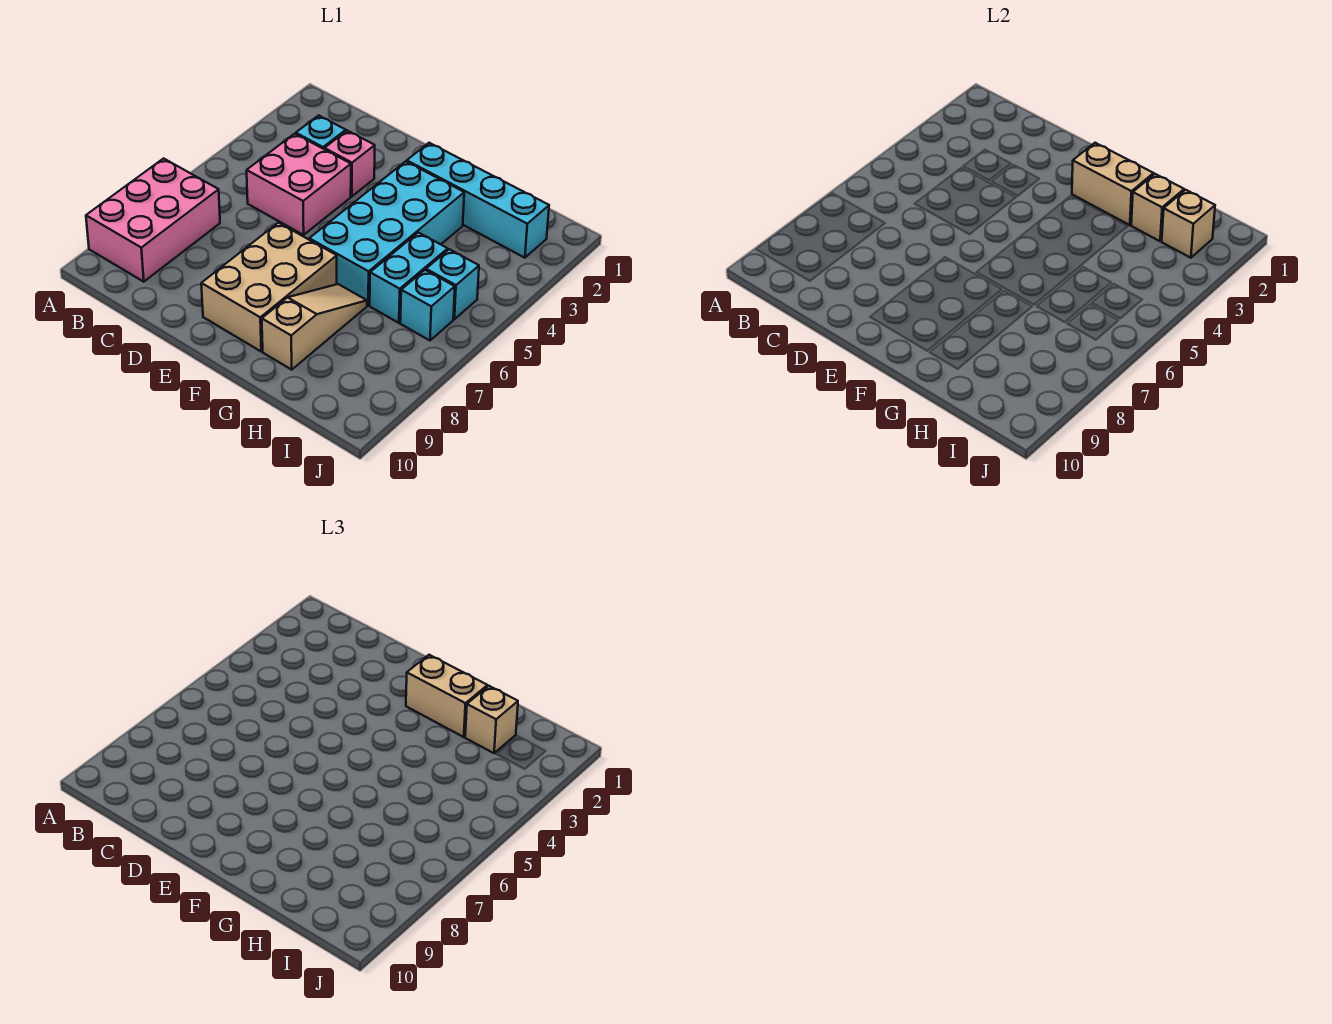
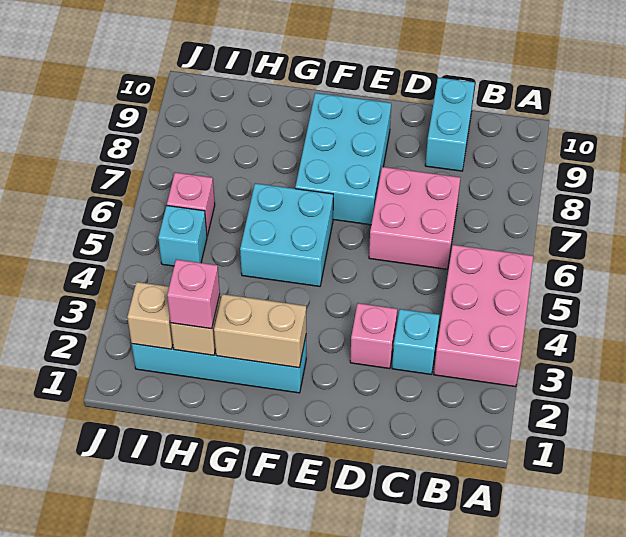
pink brick A7:B9 level 1 -> pink brick A3:B5 level 1
pink brick C4:D5 level 1 -> pink brick C6:D7 level 1
tan brick E7:F9 level 1 -> cyan brick E7:F9 level 1
tan brick F2:G2 level 3 -> none
cyan brick F3:G6 level 1 -> cyan brick F5:G6 level 1
tan slope G7:G9 level 1 top 9 -> none
tan brick H2 level 3 -> pink brick H2 level 3
cyan brick H5:H6 level 1 -> cyan brick C9:C10 level 1
cyan brick I6 level 1 -> pink brick I6 level 1

